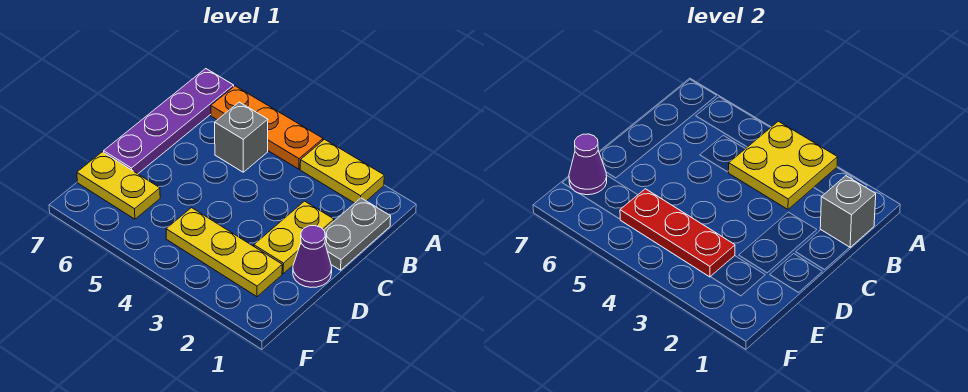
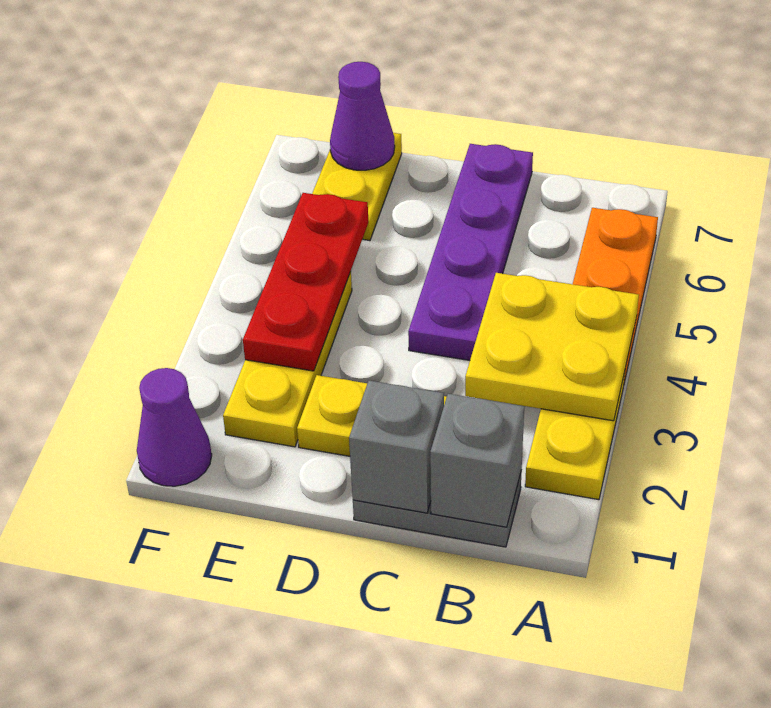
purple plate A7:D7 level 1 -> purple plate C4:C7 level 1
grey brick B5 level 1 -> grey brick C1 level 2
purple cone D1 level 1 -> purple cone F1 level 1

